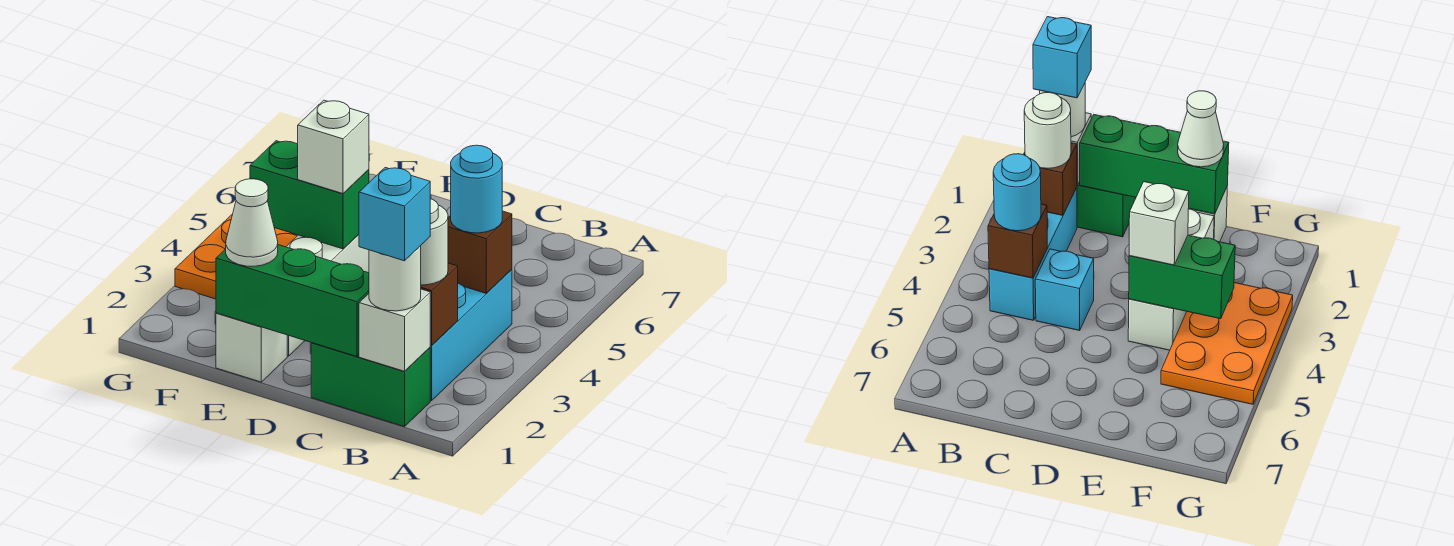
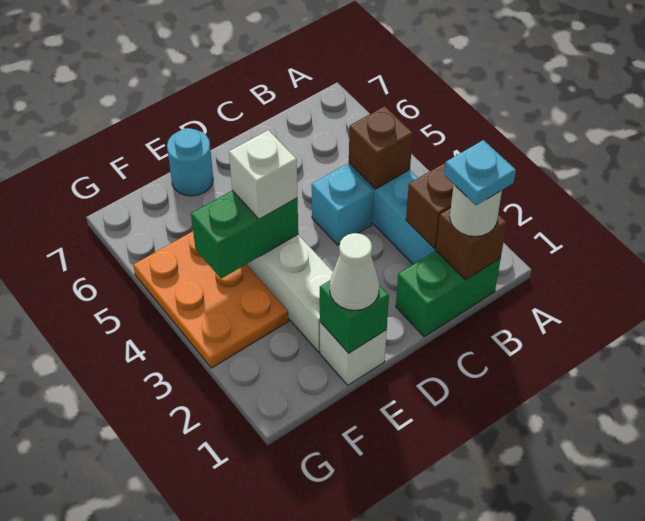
white brick B1 level 2 -> brown brick B1 level 2
cyan brick B1 level 4 -> cyan plate B1 level 4
white round brick B2 level 3 -> none
cyan round brick B4 level 3 -> cyan round brick E7 level 1
green brick C1:E1 level 2 -> green brick E1 level 2

